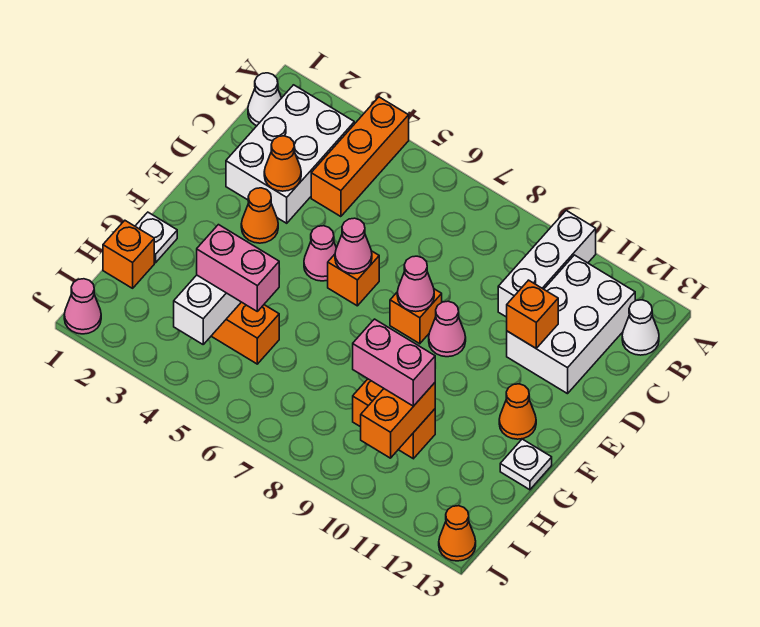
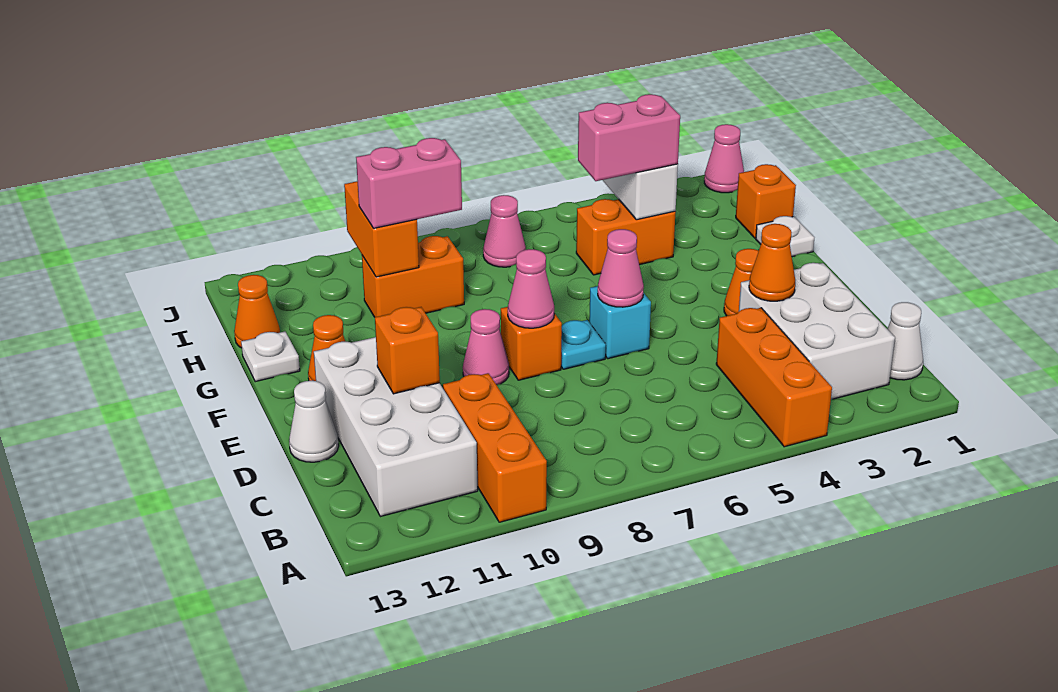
white brick A10:C10 level 1 -> orange brick A10:C10 level 1
white brick B11:D12 level 1 -> white brick B11:E12 level 1
white cone B13 level 1 -> white cone D13 level 1
pink cone E5 level 1 -> pink cone I7 level 1
orange brick E6 level 1 -> cyan brick E6 level 1
none -> cyan plate E7 level 1
orange cone J13 level 1 -> orange cone H13 level 1

